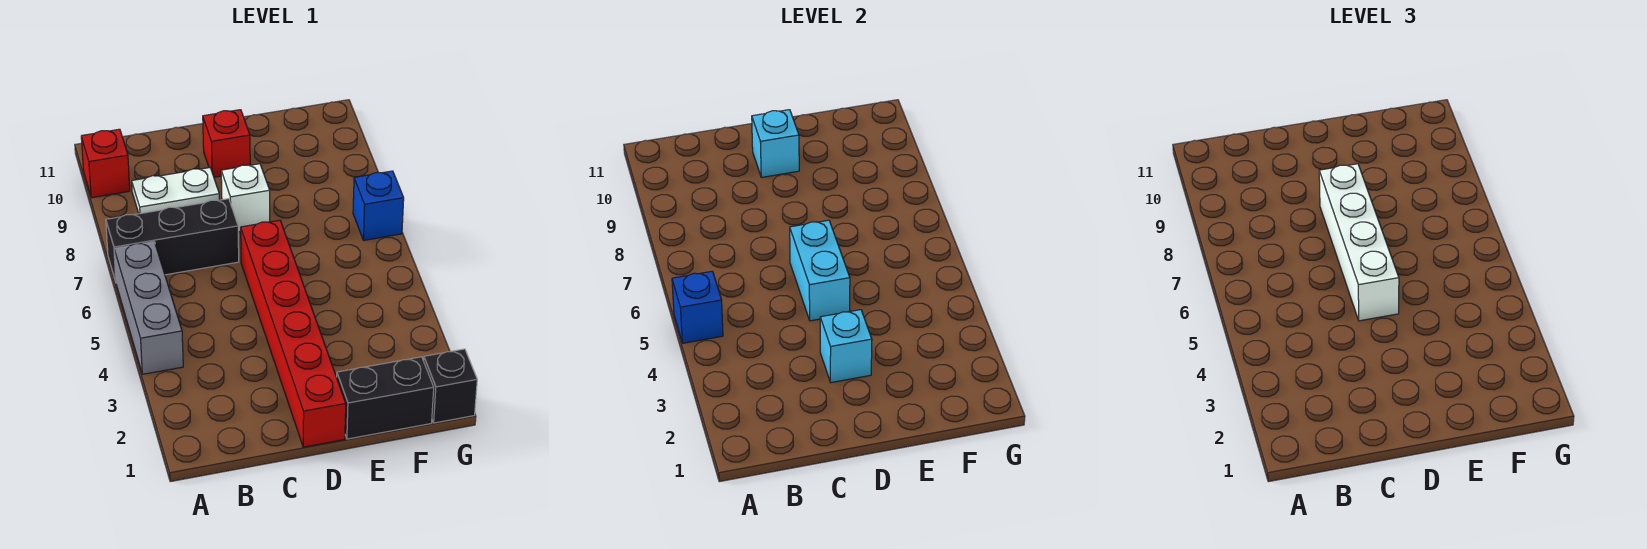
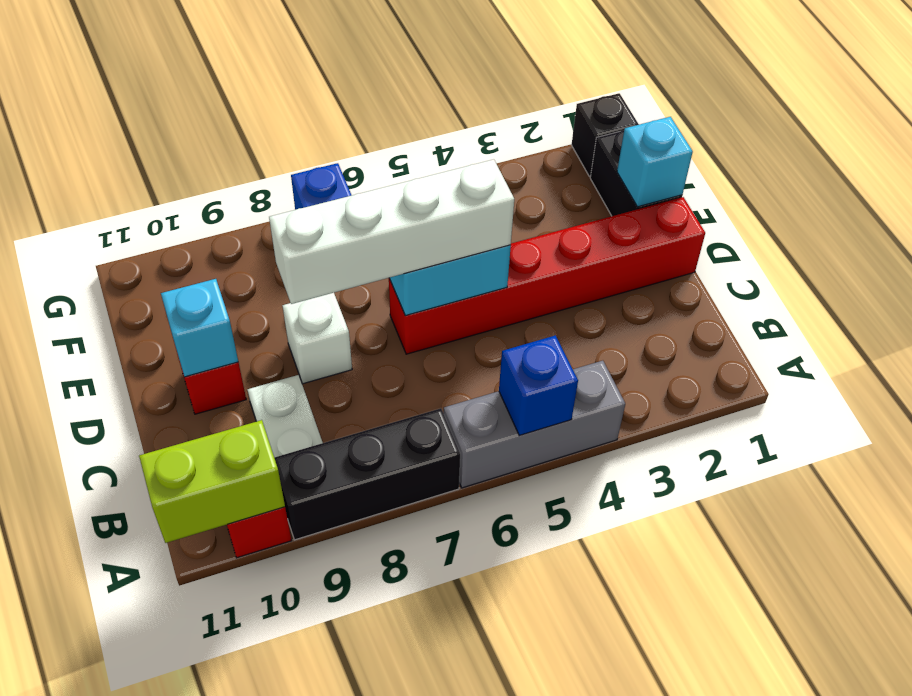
black brick A7:C7 level 1 -> black brick A7:A9 level 1
none -> lime brick A10:A11 level 2
cyan brick D3 level 2 -> cyan brick E1 level 2

